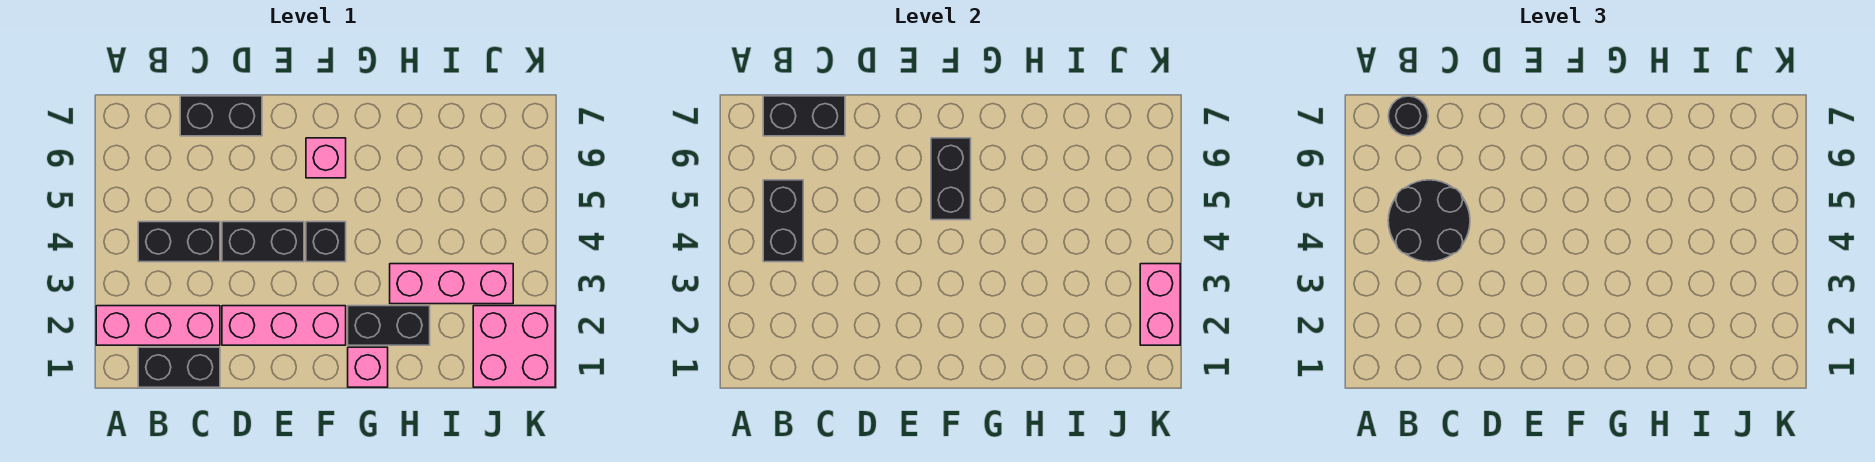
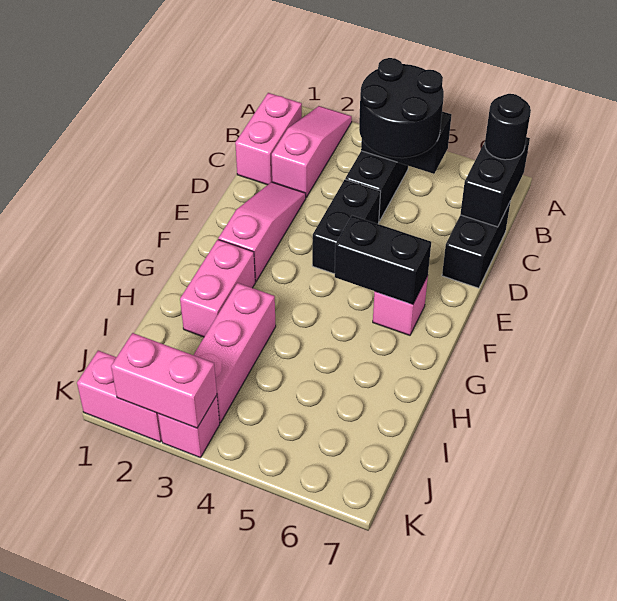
pink brick A2:C2 level 1 -> pink slope A2:C2 level 1 top C
black brick B1:C1 level 1 -> pink brick B1:C1 level 1
pink brick D2:F2 level 1 -> pink slope D2:F2 level 1 top F
black brick F4 level 1 -> none
pink brick G1 level 1 -> pink brick K3 level 1
black brick G2:H2 level 1 -> pink brick G2:H2 level 1
pink brick J1:K2 level 1 -> pink brick K1:K2 level 1

